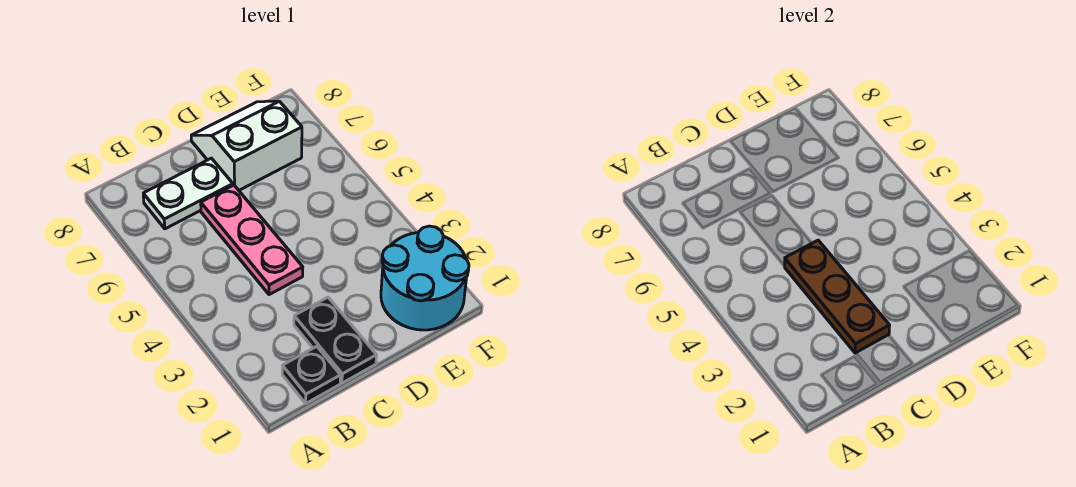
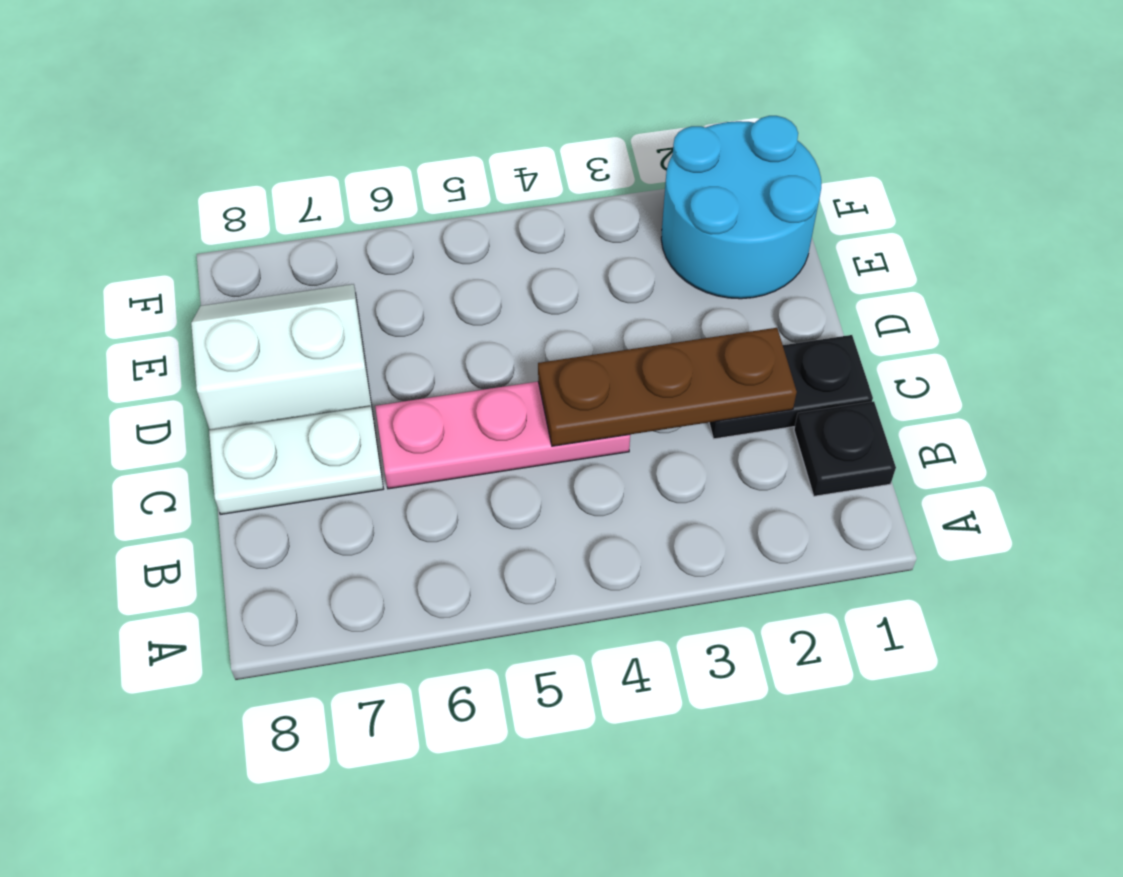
white plate B7:C7 level 1 -> white plate C7:C8 level 1
white slope D7:E8 level 1 top 7 -> white slope D7:E8 level 1 top D

